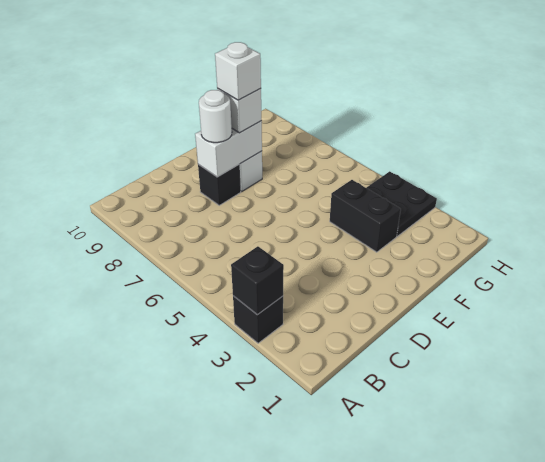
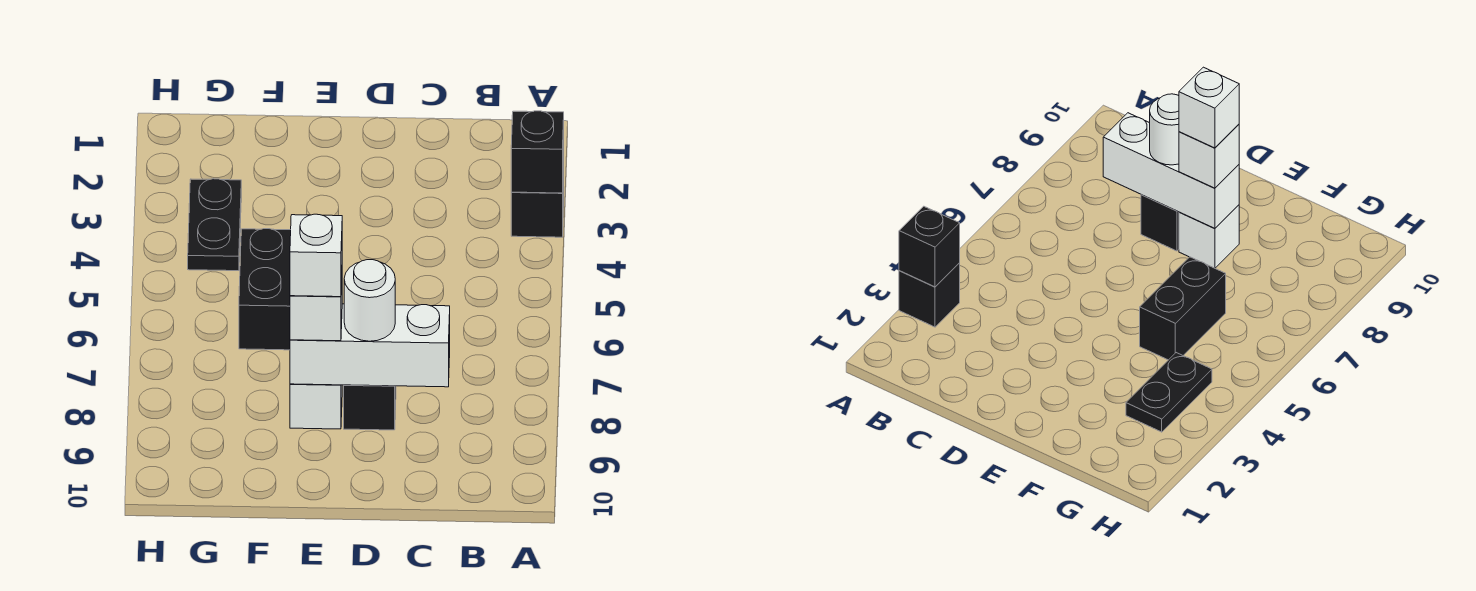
white brick D8:E8 level 2 -> white brick C8:E8 level 2
black brick F3:F4 level 1 -> black brick F5:F6 level 1
black plate G3:H4 level 1 -> black plate G3:G4 level 1

